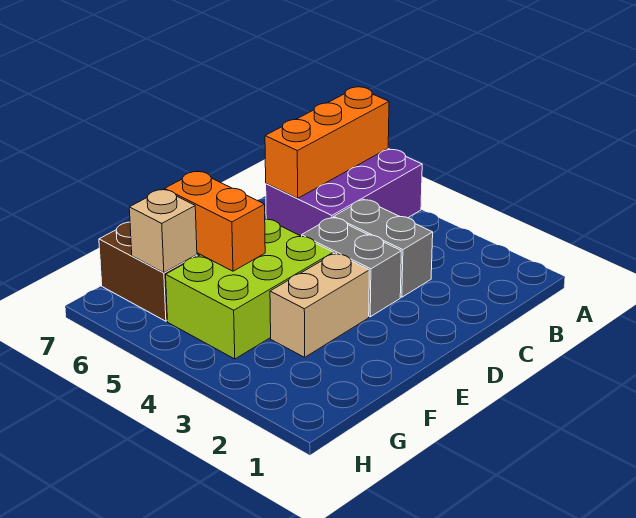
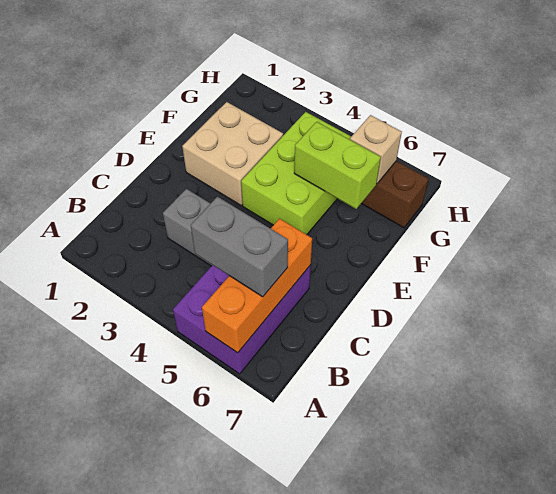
grey brick D3:D4 level 1 -> grey brick B5:B6 level 3
tan brick E3:F3 level 1 -> tan brick E2:F3 level 1
orange brick F5:F6 level 2 -> lime brick F5:F6 level 2

